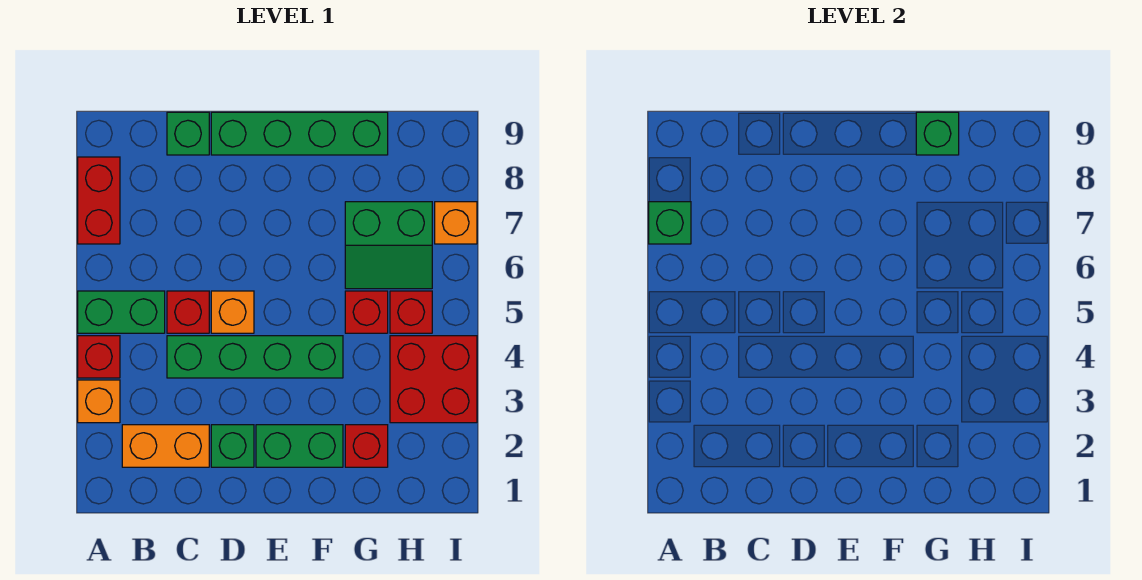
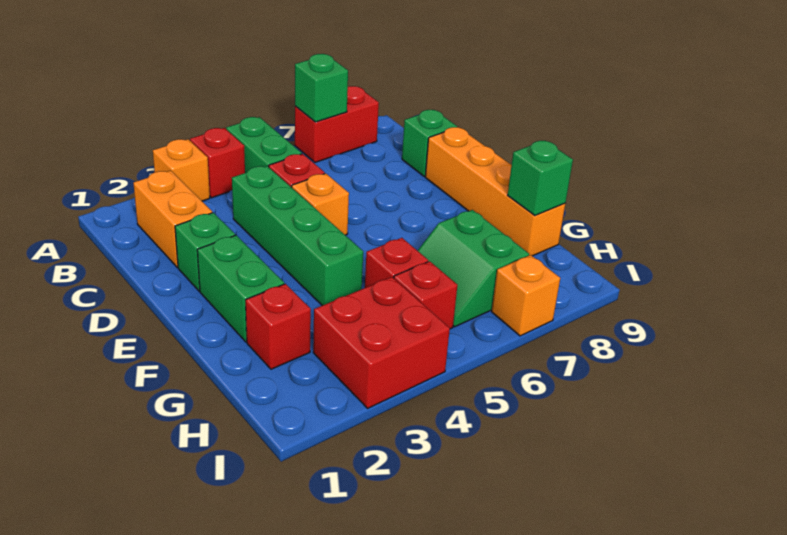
green brick D9:G9 level 1 -> orange brick D9:G9 level 1

